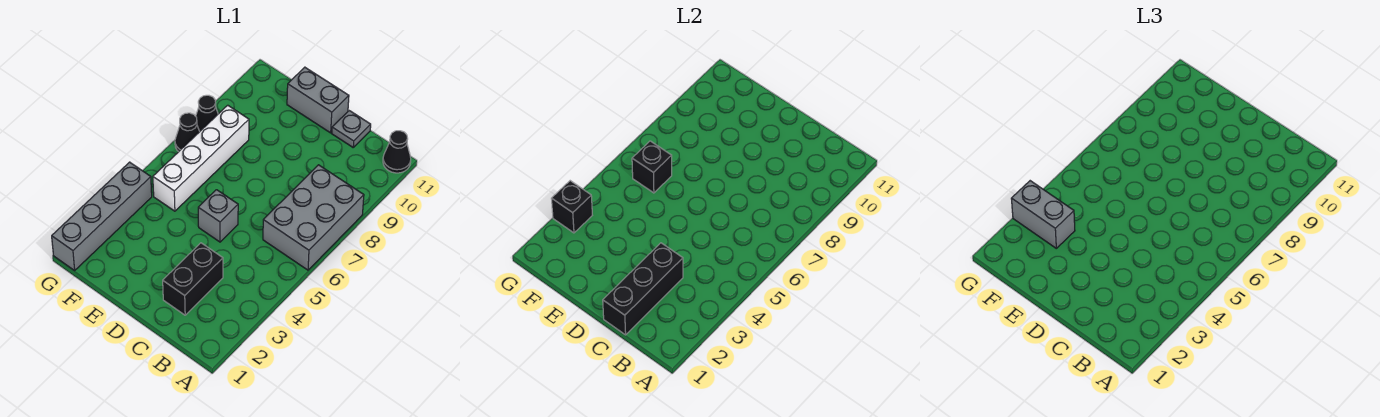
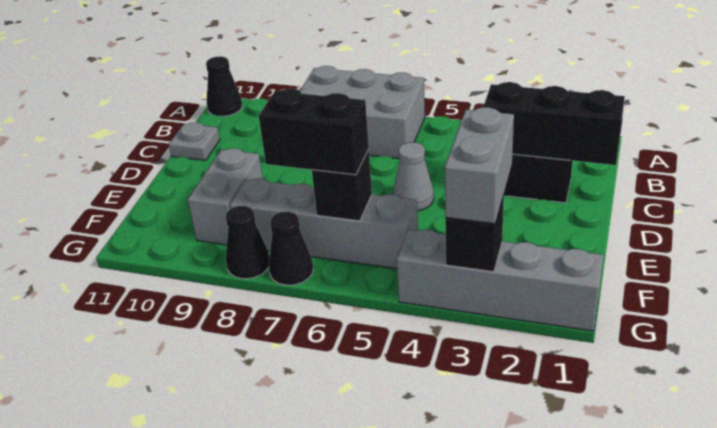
grey brick D5 level 1 -> grey cone D5 level 1
grey brick D11:E11 level 1 -> grey brick E9:F9 level 1
white brick F5:F8 level 1 -> grey brick F5:F8 level 1
none -> black brick F6:F7 level 3

